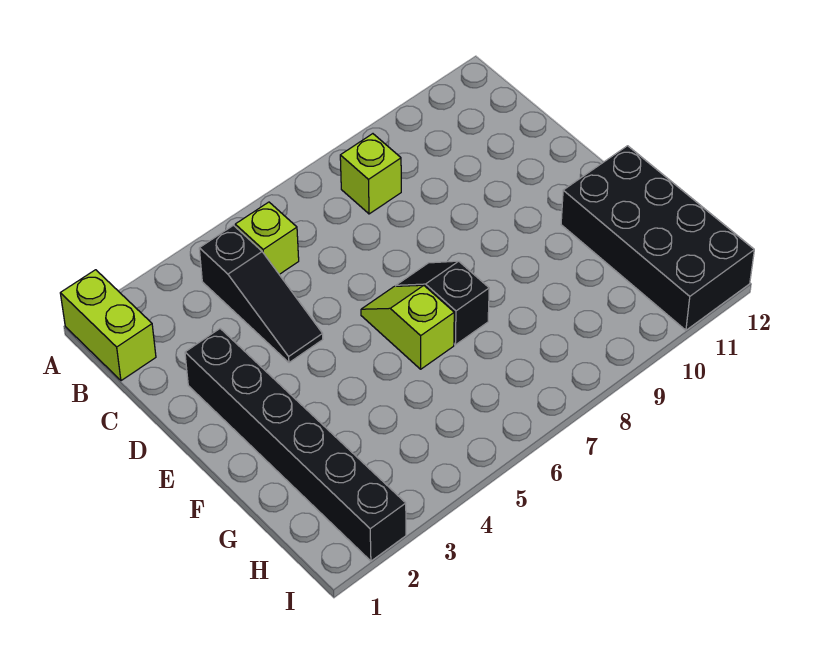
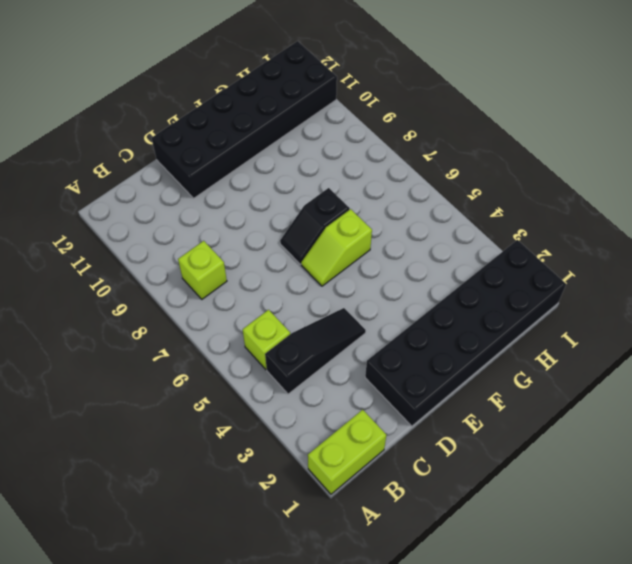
black brick D2:I2 level 1 -> black brick D1:I2 level 1
black brick F11:I12 level 1 -> black brick D11:I12 level 1

